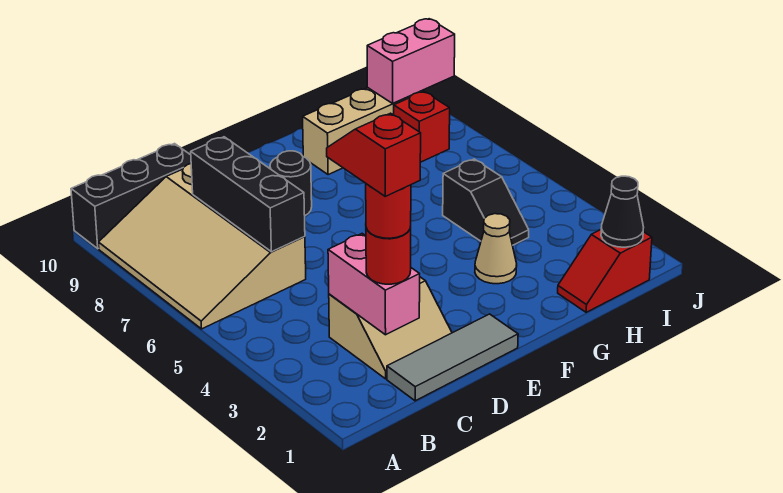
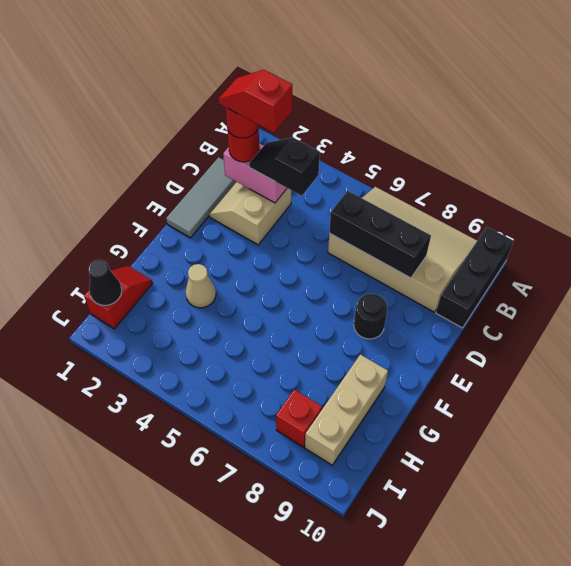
red slope C2:C3 level 5 top 2 -> red slope C2:C3 level 5 top 3
black slope H4:H5 level 1 top 5 -> black slope C3:C4 level 3 top 4
pink brick I9:J9 level 2 -> none

